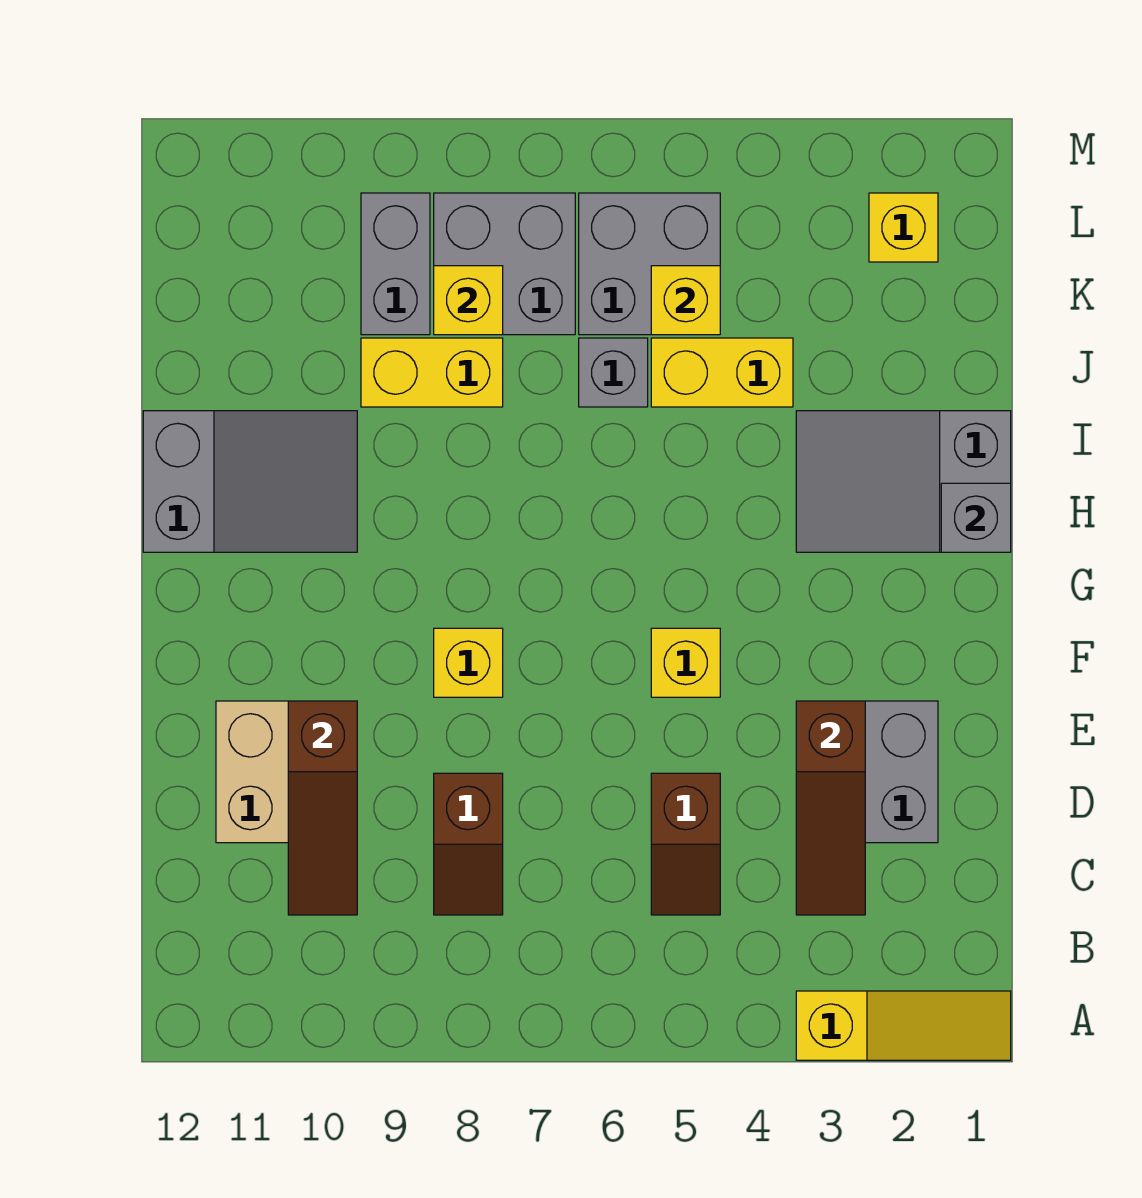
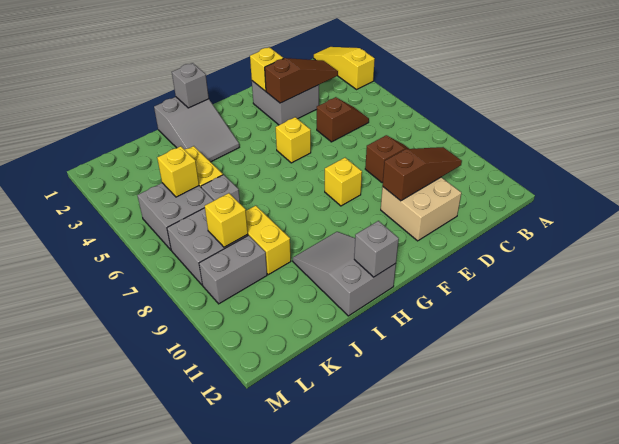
none -> grey brick H12 level 2
yellow brick L2 level 1 -> yellow brick E2 level 2

